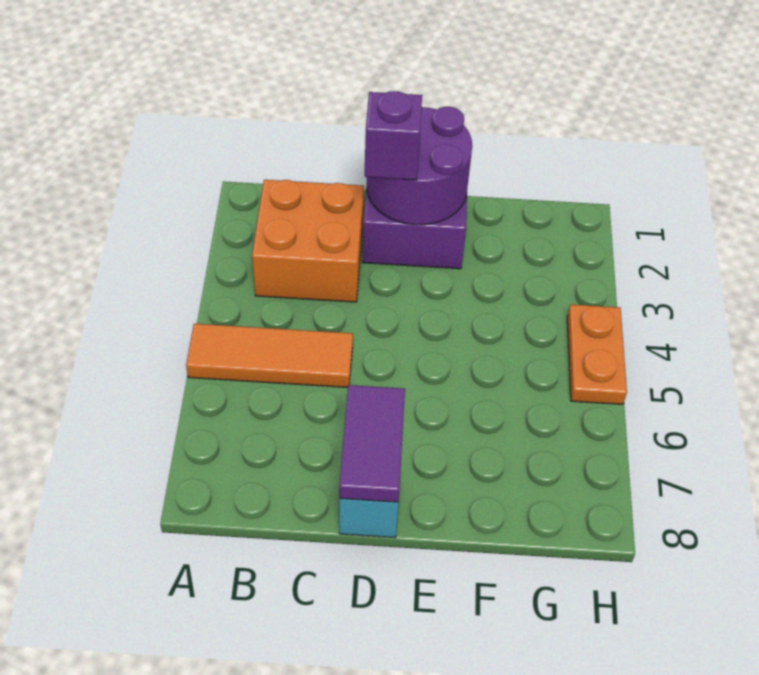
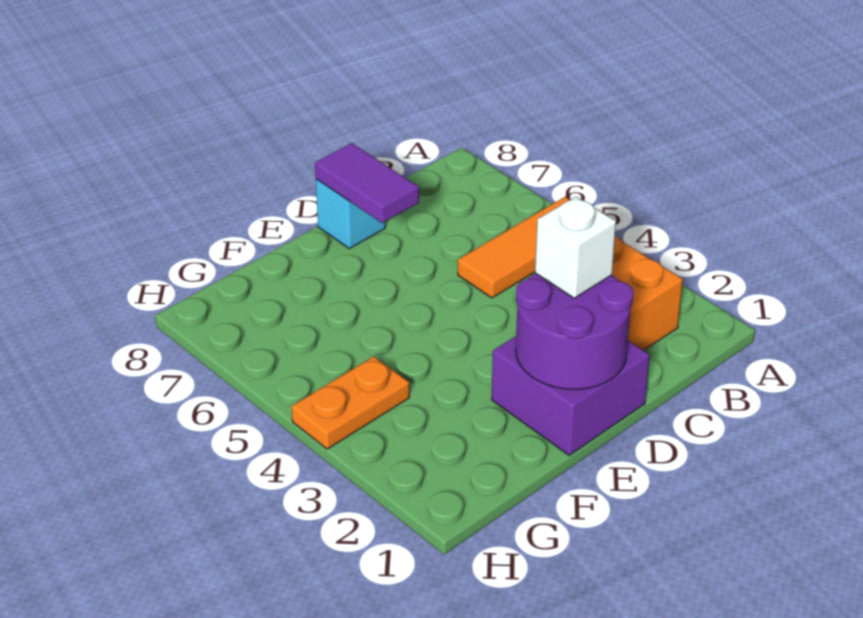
purple brick D2 level 3 -> white brick D2 level 3
orange plate H4:H5 level 1 -> orange plate G4:H4 level 1

